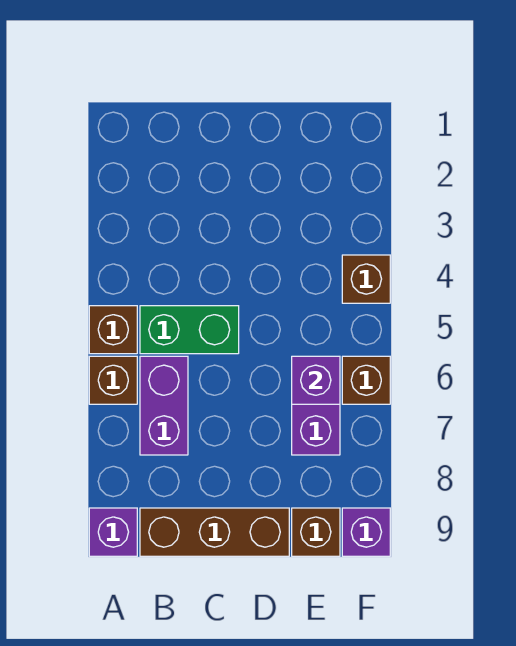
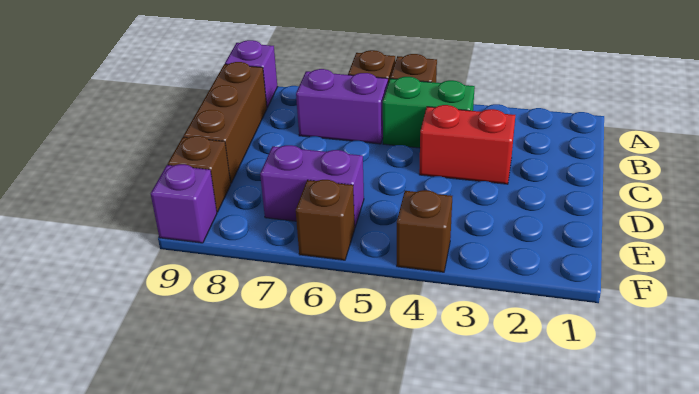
green brick B5:C5 level 1 -> green brick B4:B5 level 1
none -> red brick C3:C4 level 1
purple brick E6 level 2 -> none

